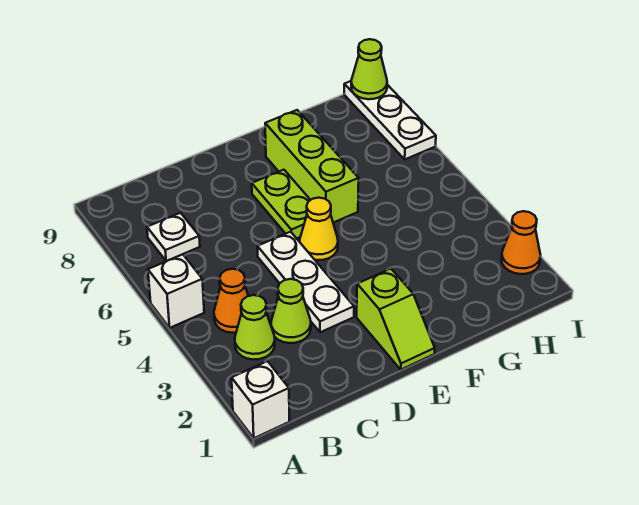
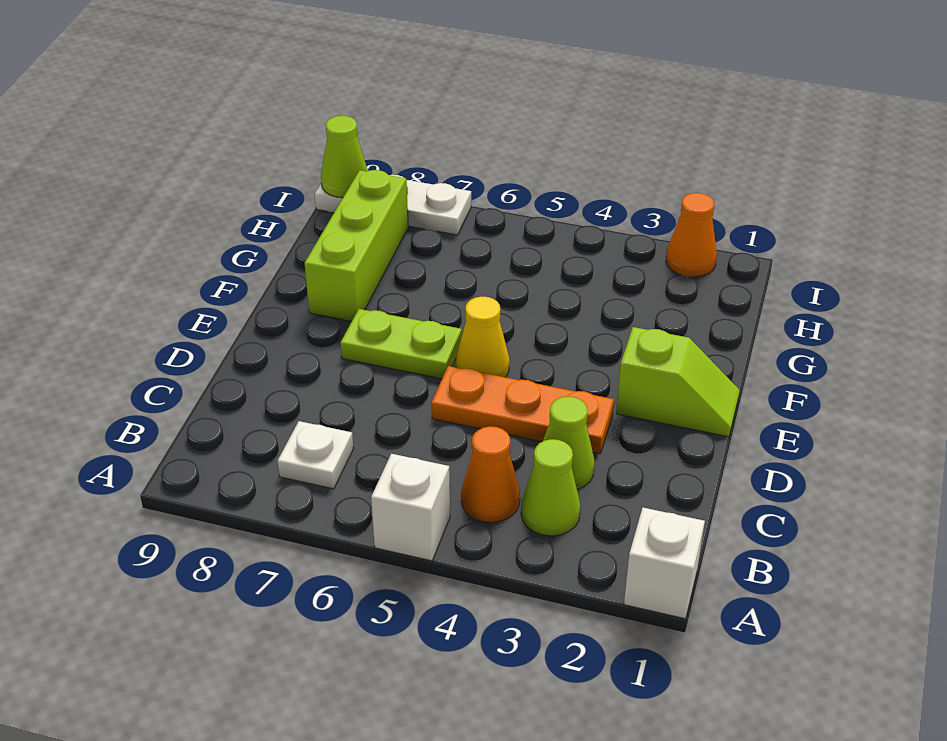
white plate D3:D5 level 1 -> orange plate D3:D5 level 1
lime brick F6:F8 level 1 -> lime brick F8:H8 level 1

